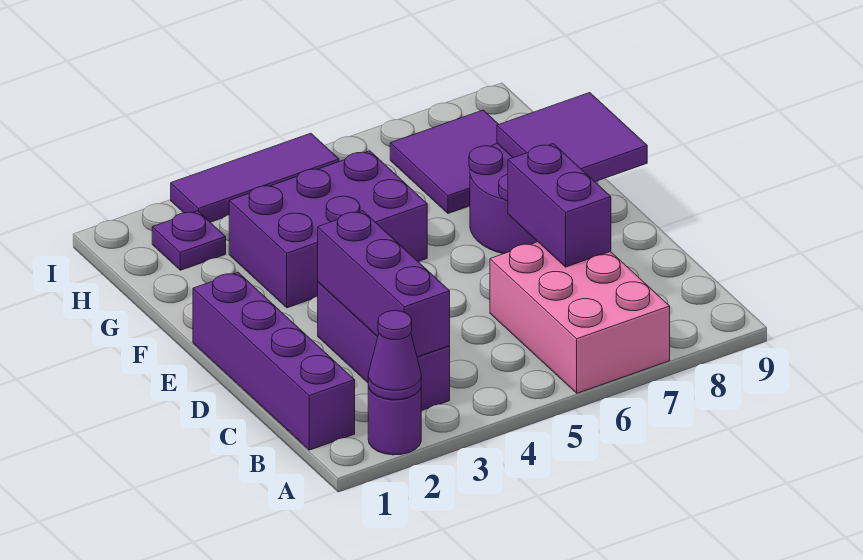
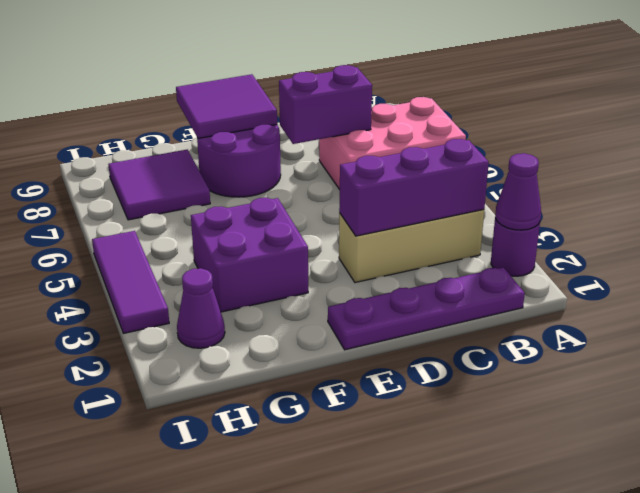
purple brick B1:E1 level 1 -> purple plate B1:E1 level 1
purple brick B3:D3 level 1 -> tan brick B3:D3 level 1
purple brick F3:G5 level 1 -> purple brick F3:G4 level 1
purple plate H2 level 1 -> purple cone H2 level 1

